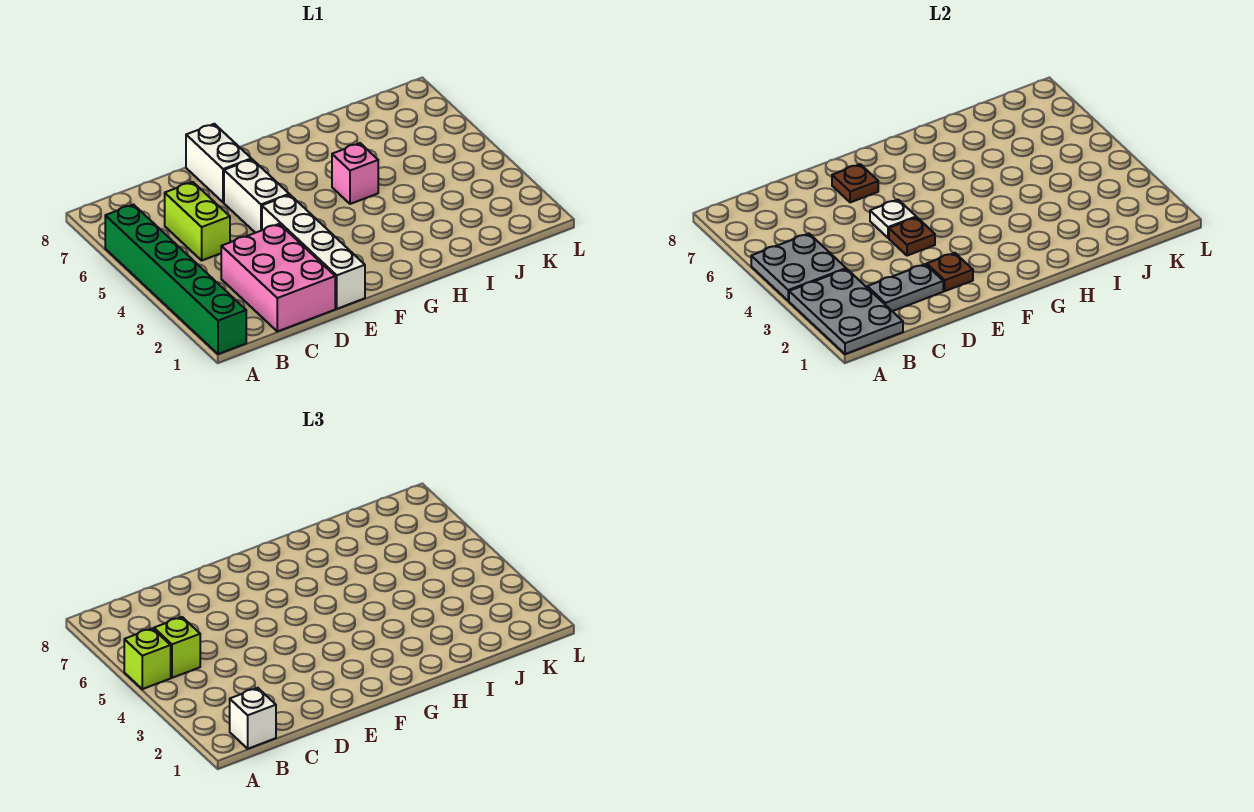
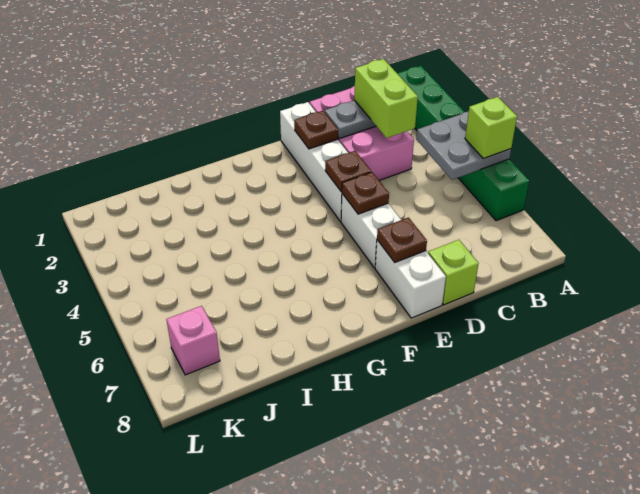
grey plate A1:B3 level 2 -> none
white brick B1 level 3 -> none
lime brick B5 level 3 -> lime brick D8 level 1
lime brick C5:C6 level 1 -> lime brick C2:C3 level 3
white plate E5 level 2 -> brown plate E5 level 2
pink brick H5 level 1 -> pink brick K7 level 1

